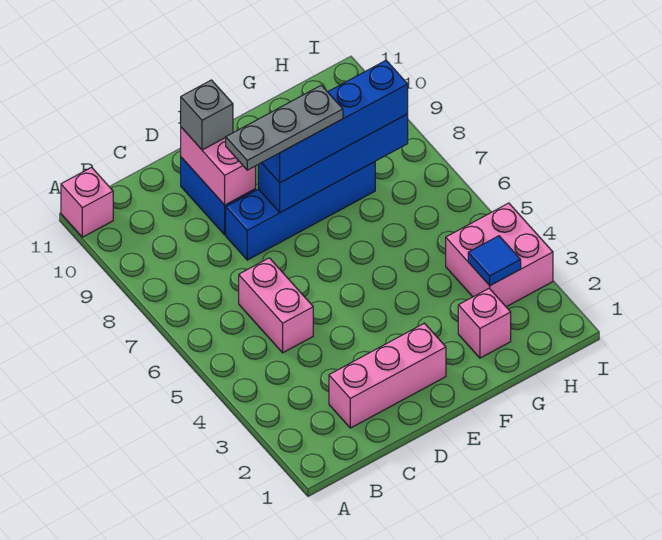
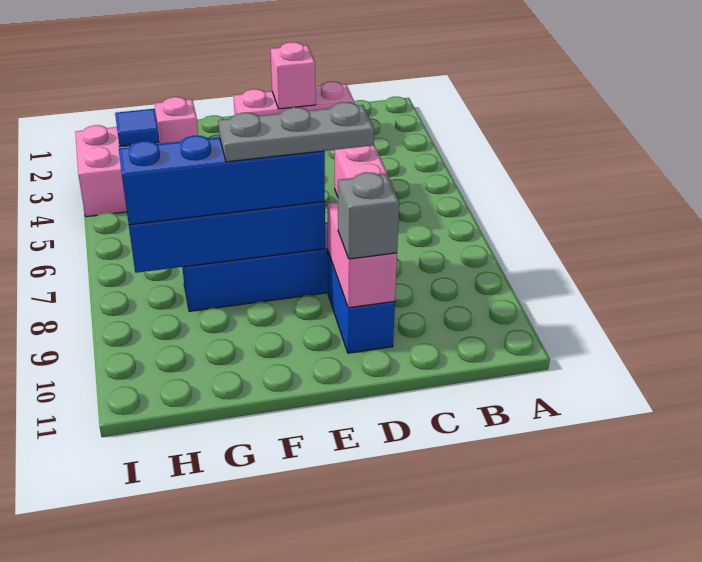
pink brick A11 level 1 -> pink brick D2 level 2

